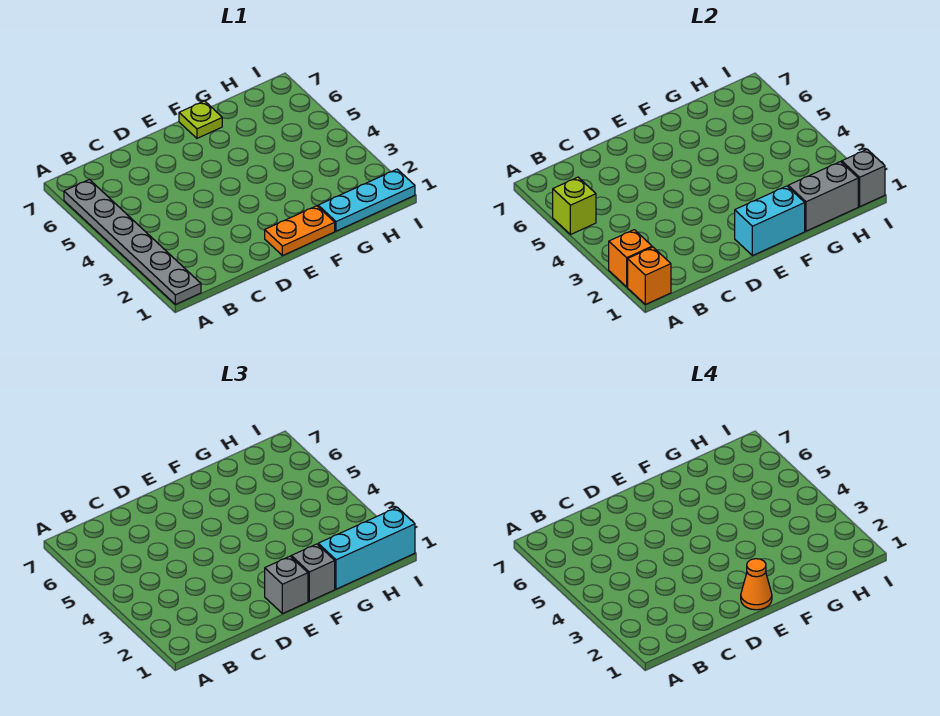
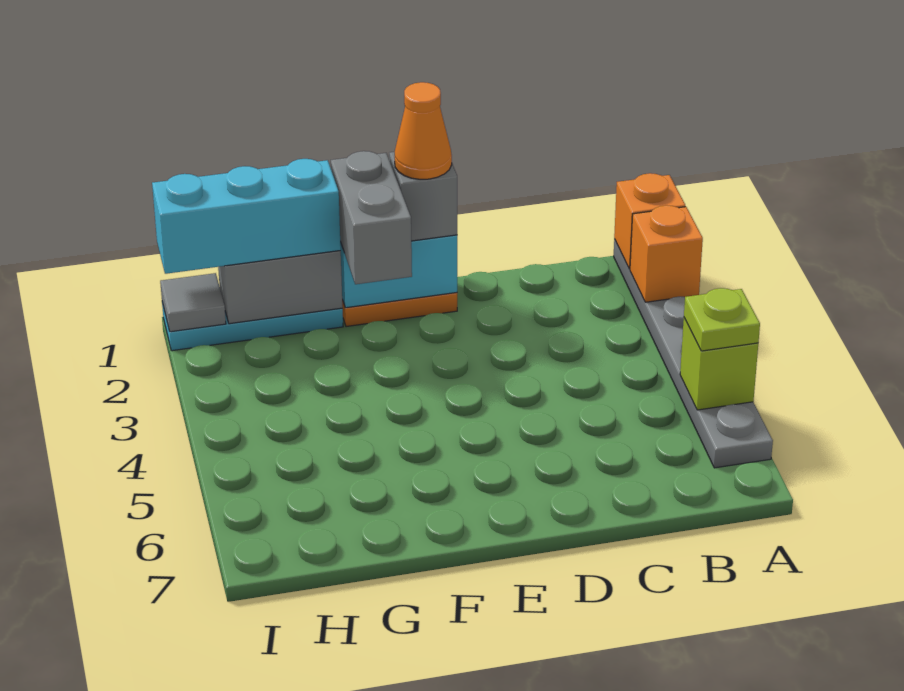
grey brick F1 level 3 -> grey brick F1:F2 level 3
lime plate F7 level 1 -> lime plate A5 level 3
grey brick I1 level 2 -> grey tile I1 level 2

